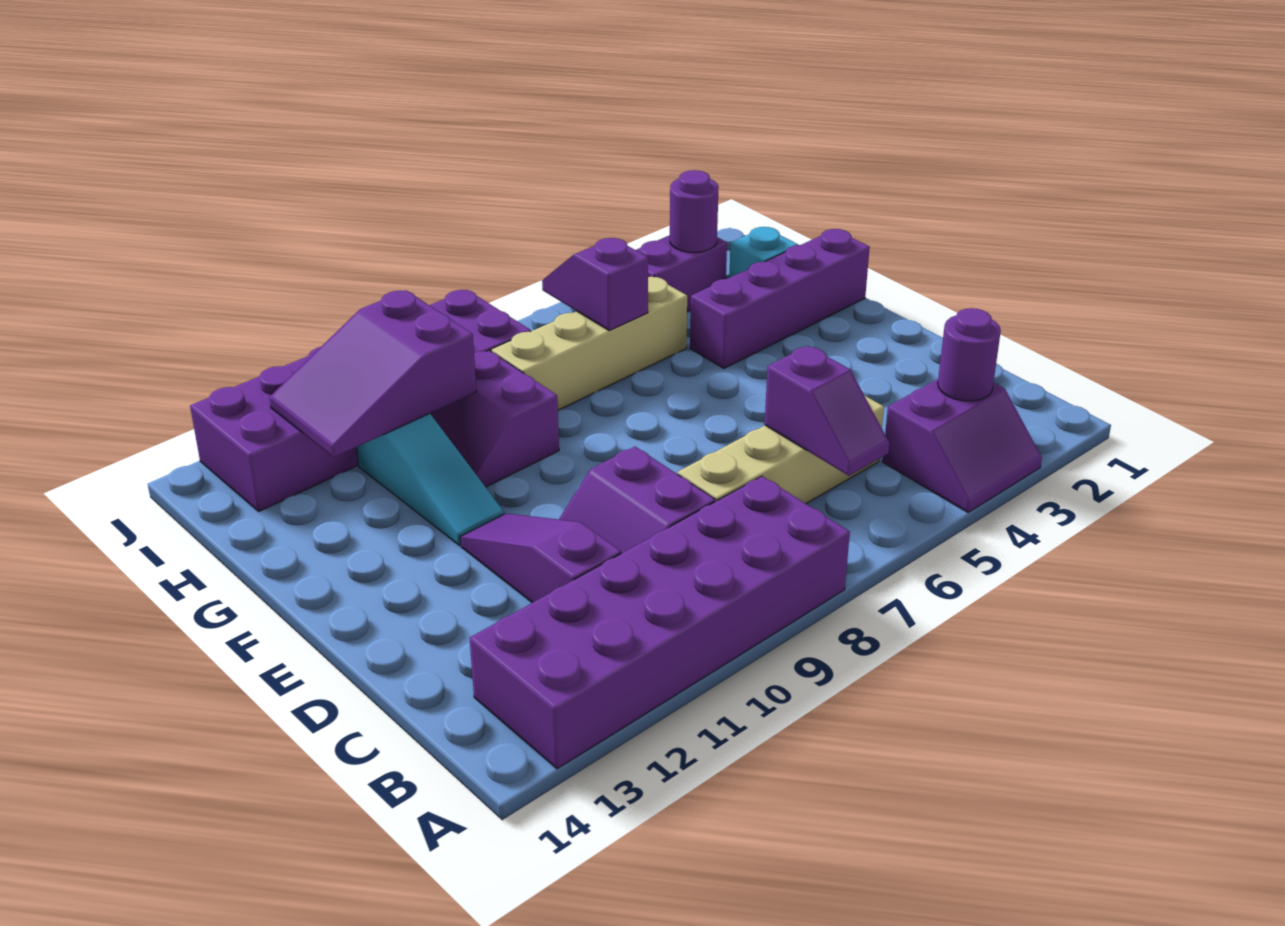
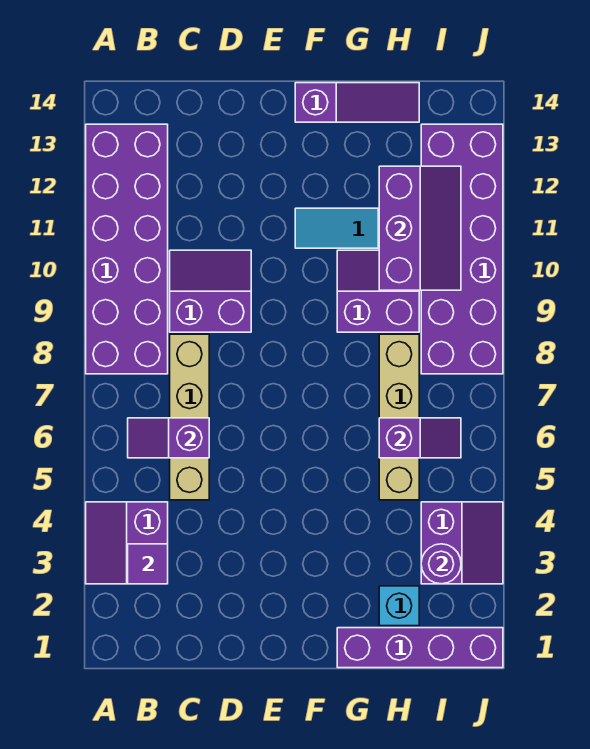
purple round brick B3 level 2 -> purple tile B3 level 2
purple slope C11:E11 level 1 top C -> purple slope F14:H14 level 1 top F
purple brick G1:G4 level 1 -> purple brick G1:J1 level 1
purple slope H10:I12 level 2 top 10 -> purple slope H10:I12 level 2 top H

